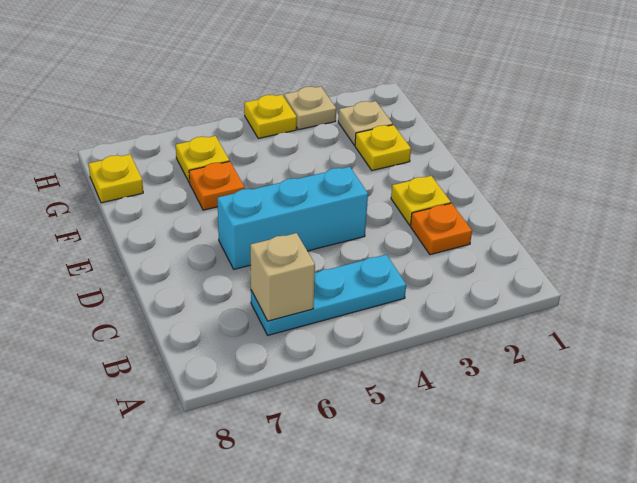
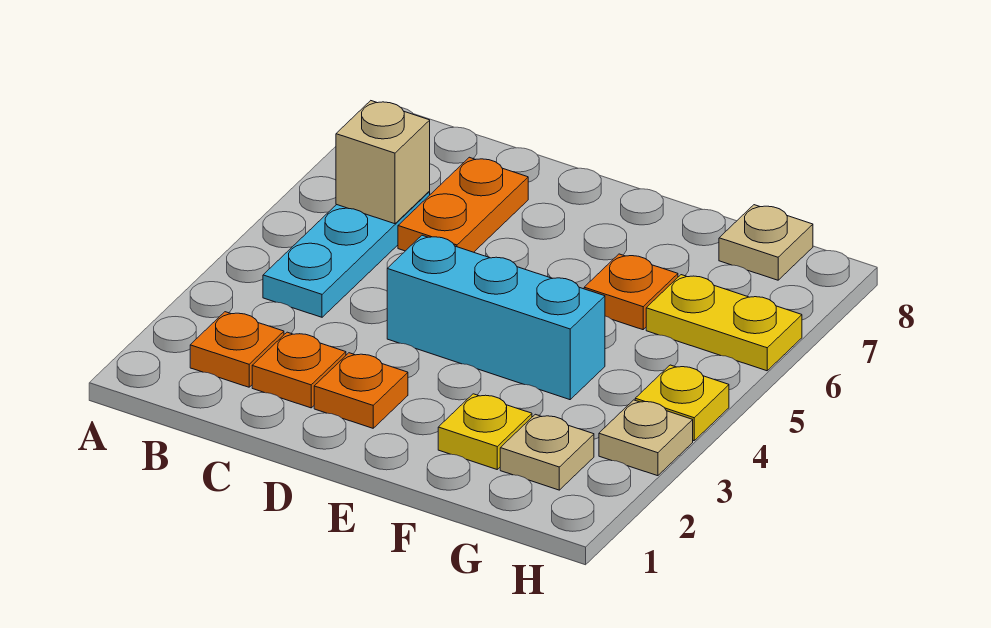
none -> orange plate B2 level 1
none -> orange plate C6:C7 level 1
yellow plate D2 level 1 -> orange plate D2 level 1
cyan brick D4:D6 level 1 -> cyan brick D4:F4 level 1
yellow plate G6 level 1 -> yellow plate G6:H6 level 1
yellow plate G8 level 1 -> tan plate G8 level 1

